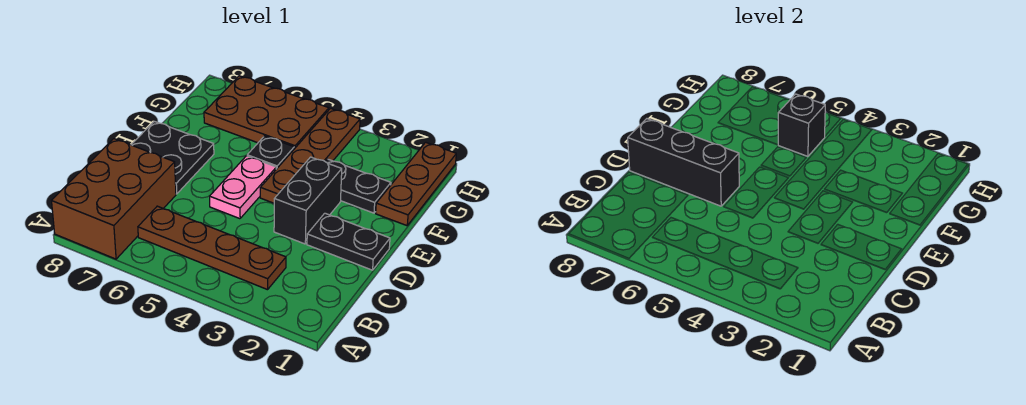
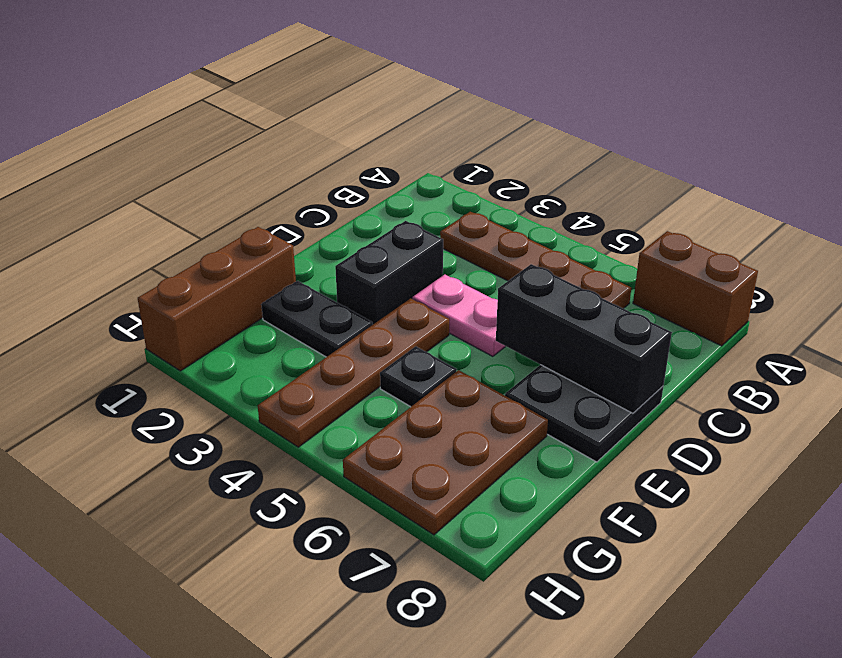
brown brick A7:C8 level 1 -> brown brick A7:A8 level 1
black plate D1:D2 level 1 -> none
pink plate D5:E5 level 1 -> pink plate D4:D5 level 1
brown plate F1:H1 level 1 -> brown brick F1:H1 level 1
brown plate G5:H7 level 1 -> brown plate F6:H7 level 1
black brick G5 level 2 -> none

